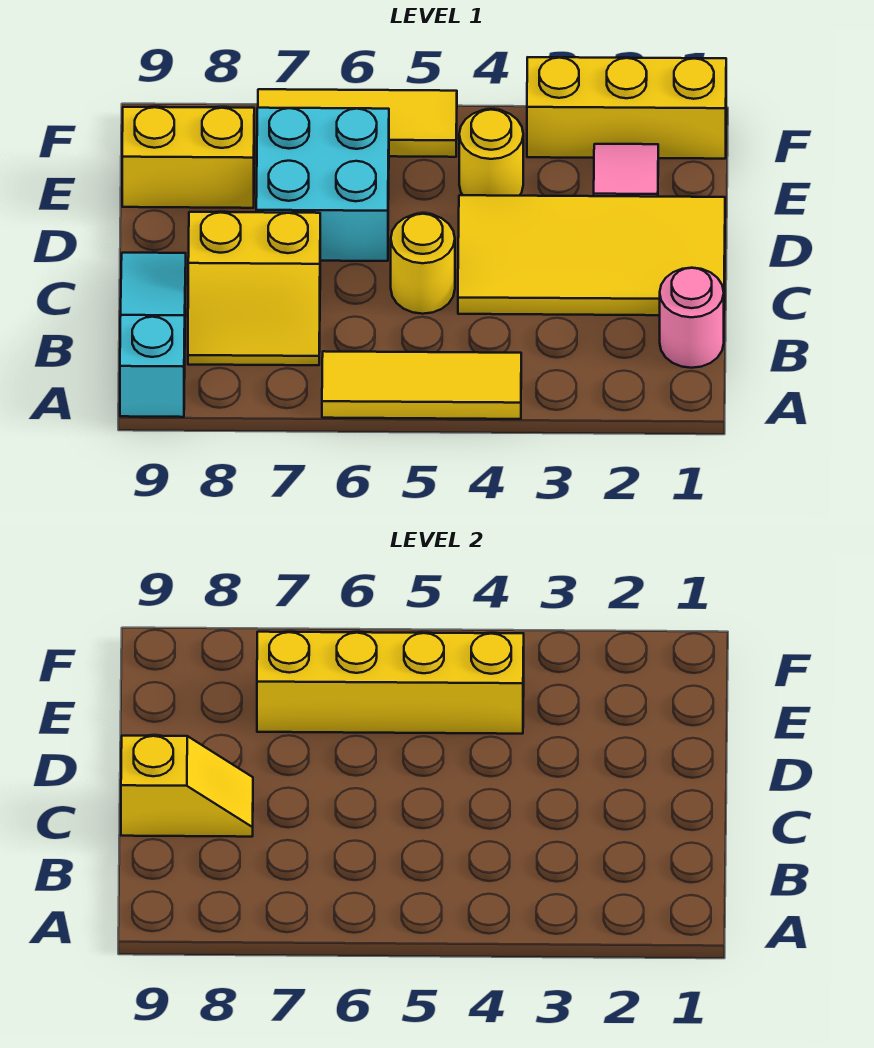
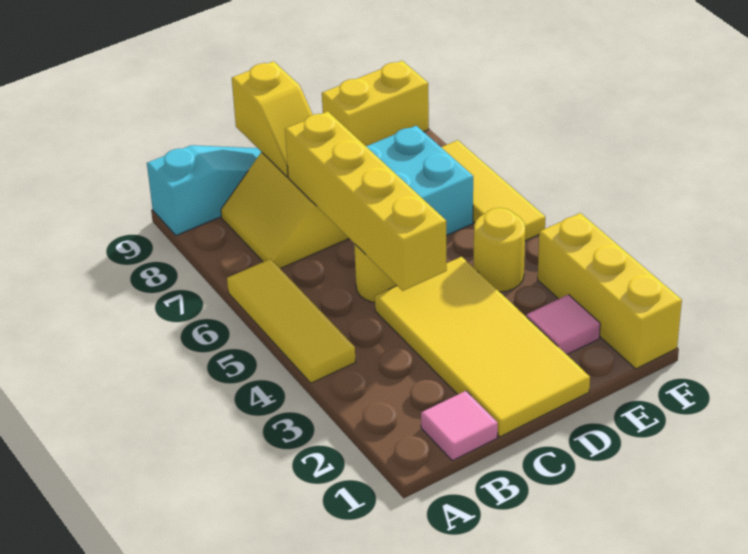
pink round brick B1 level 1 -> pink tile B1 level 1
yellow brick E4:E7 level 2 -> yellow brick C4:C7 level 2
yellow brick E8:E9 level 1 -> yellow brick E9:F9 level 1

